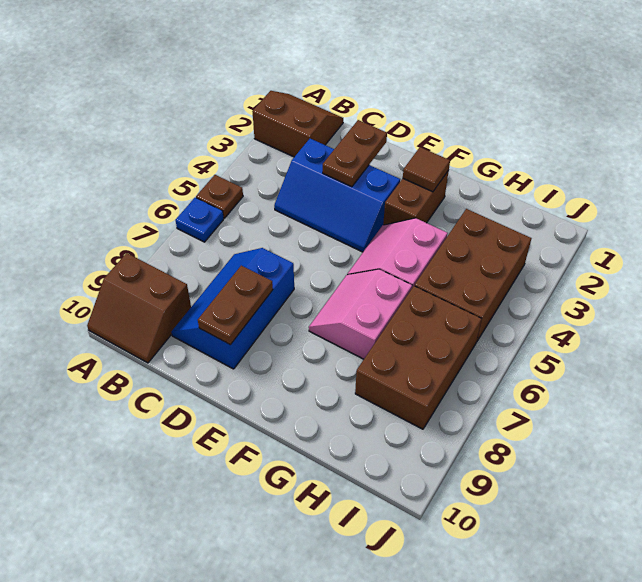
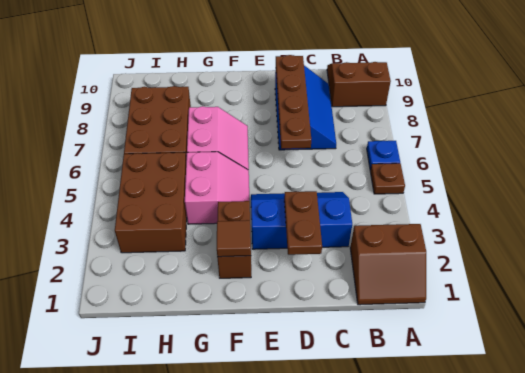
brown plate D8:D9 level 2 -> brown plate D6:D9 level 2

